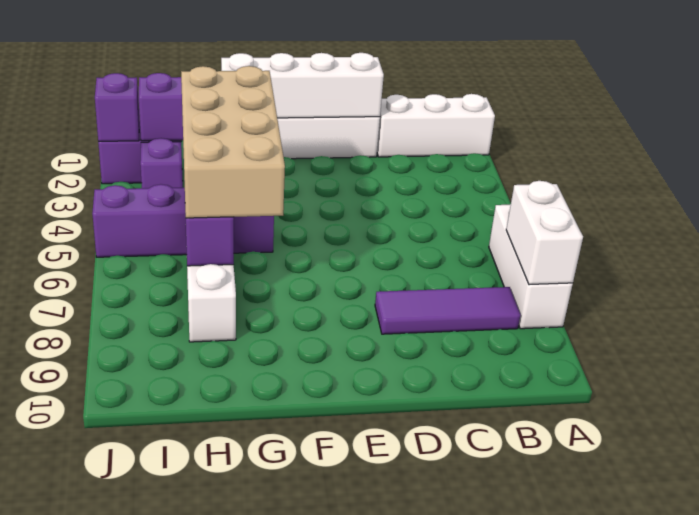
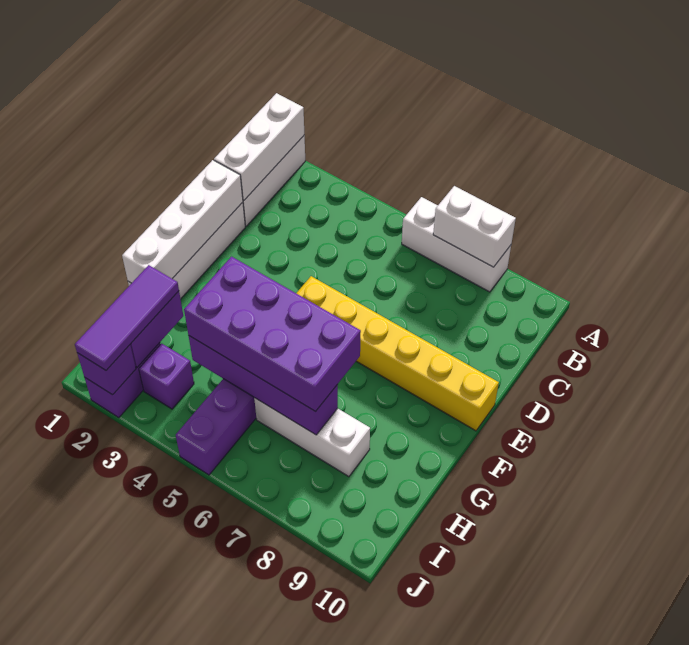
none -> white brick A1:C1 level 2
purple tile B8:D8 level 1 -> purple tile H2:J2 level 3
none -> yellow brick E5:E10 level 1
tan brick G4:H7 level 3 -> purple brick G4:H7 level 3

